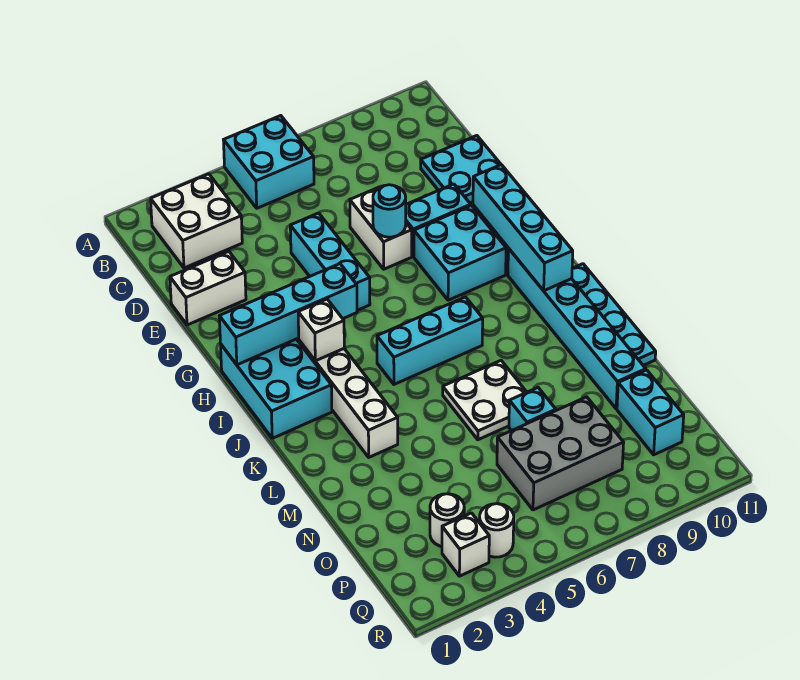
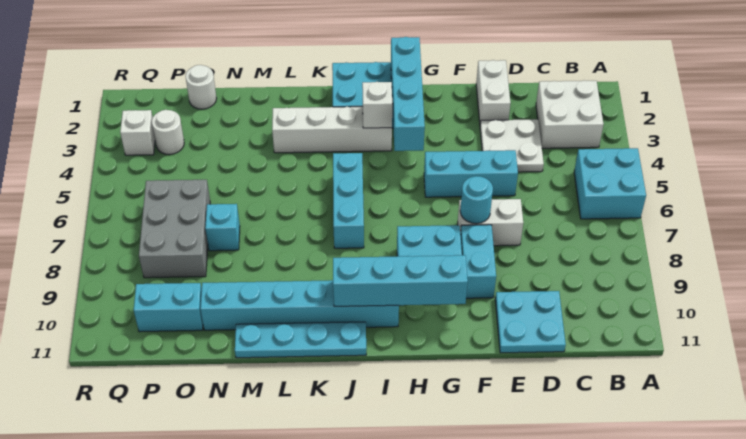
white plate L6:M7 level 1 -> white plate D3:E4 level 1
white round brick Q4 level 1 -> white round brick O1 level 1

